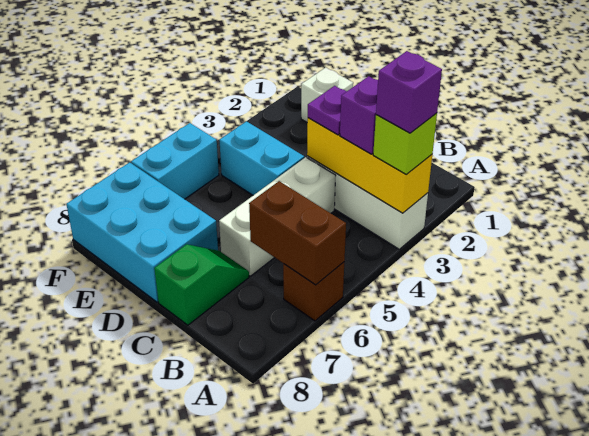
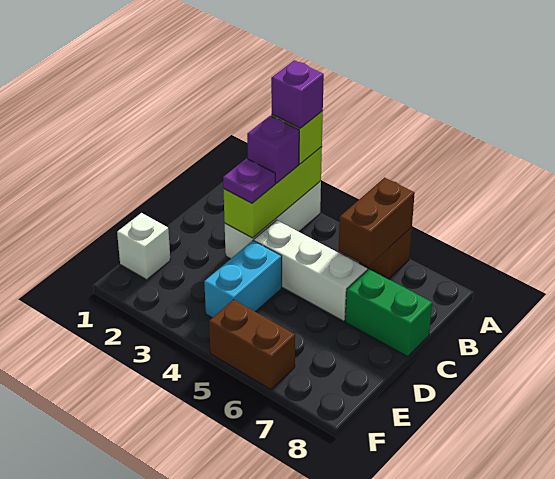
yellow brick A3:C3 level 2 -> lime brick A3:C3 level 2
green slope C7:C8 level 1 top 8 -> green brick C7:C8 level 1
cyan brick D7:F8 level 1 -> none
cyan brick F5:F6 level 1 -> brown brick F5:F6 level 1

